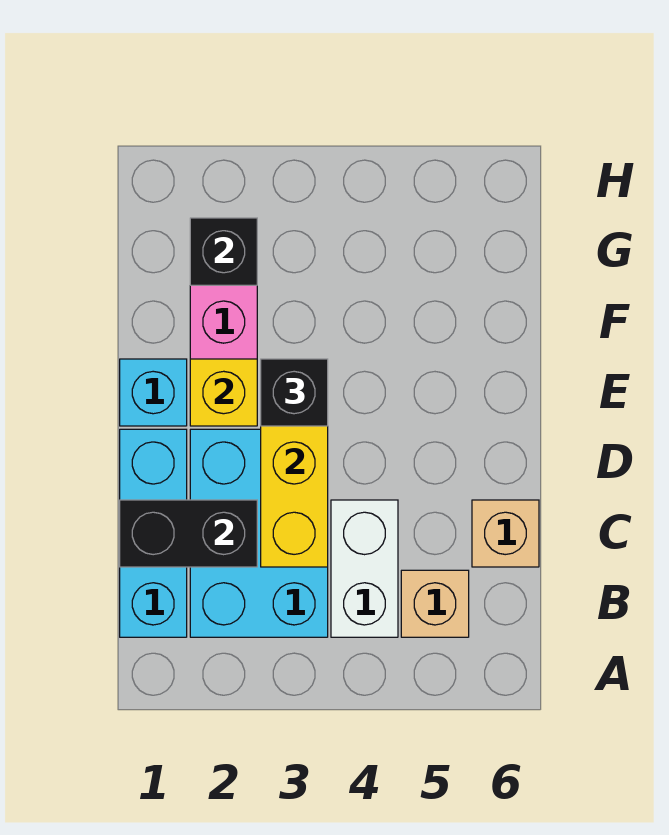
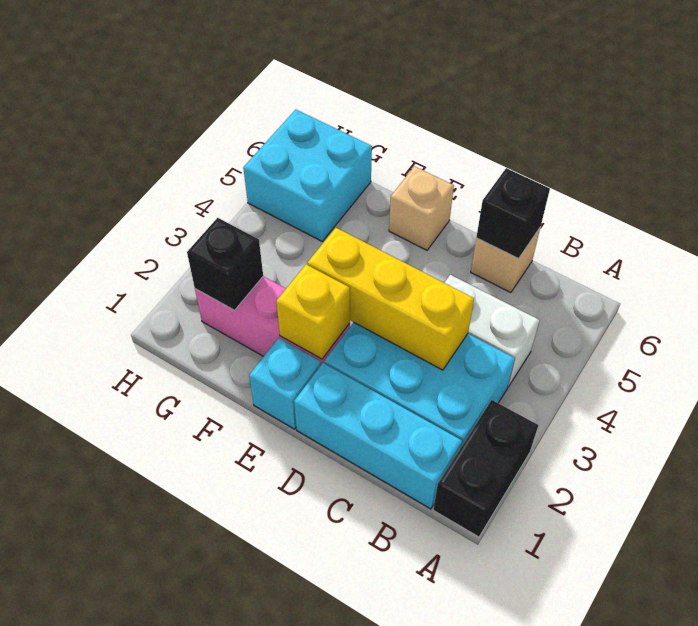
tan brick B5 level 1 -> tan brick E6 level 1
black brick C1:C2 level 2 -> black brick A1:A2 level 1
black brick E3 level 3 -> black brick C6 level 2
none -> cyan brick G5:H6 level 1

